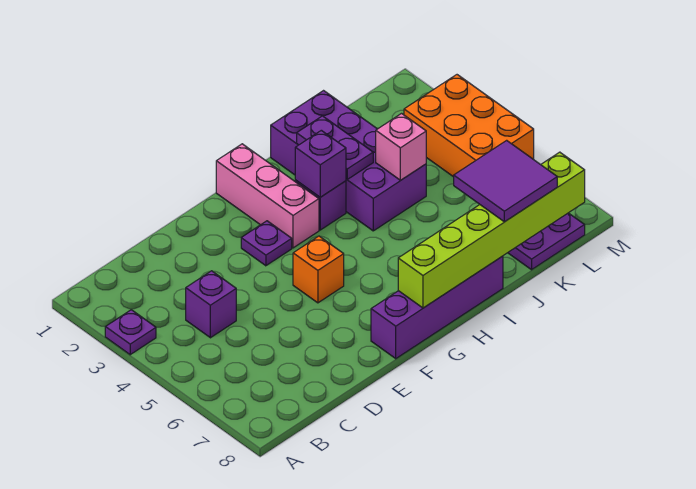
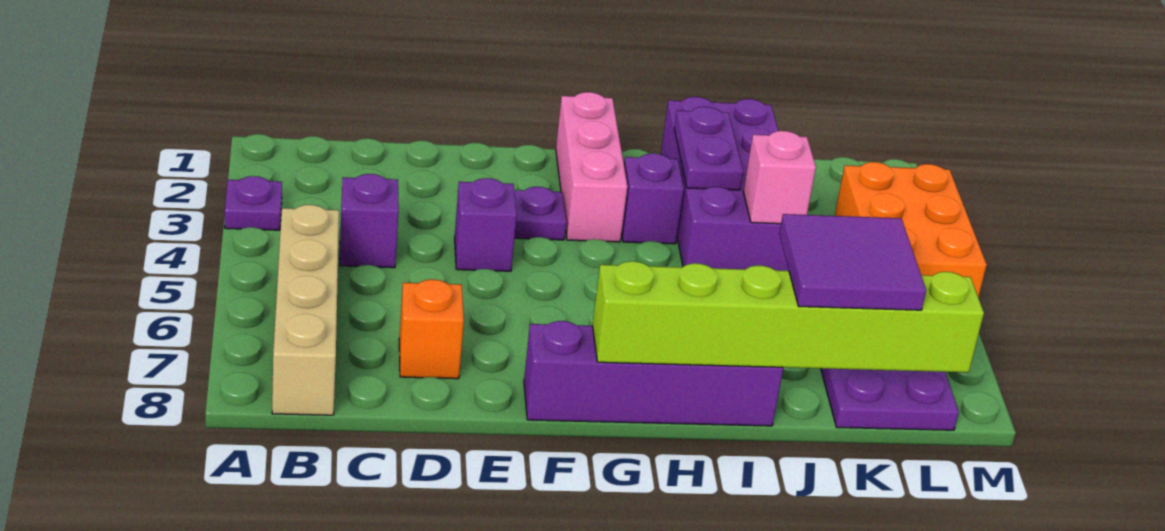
none -> tan brick B5:B8 level 1
orange brick F5 level 1 -> orange brick D7 level 1
purple brick H3 level 2 -> purple brick E4 level 1

